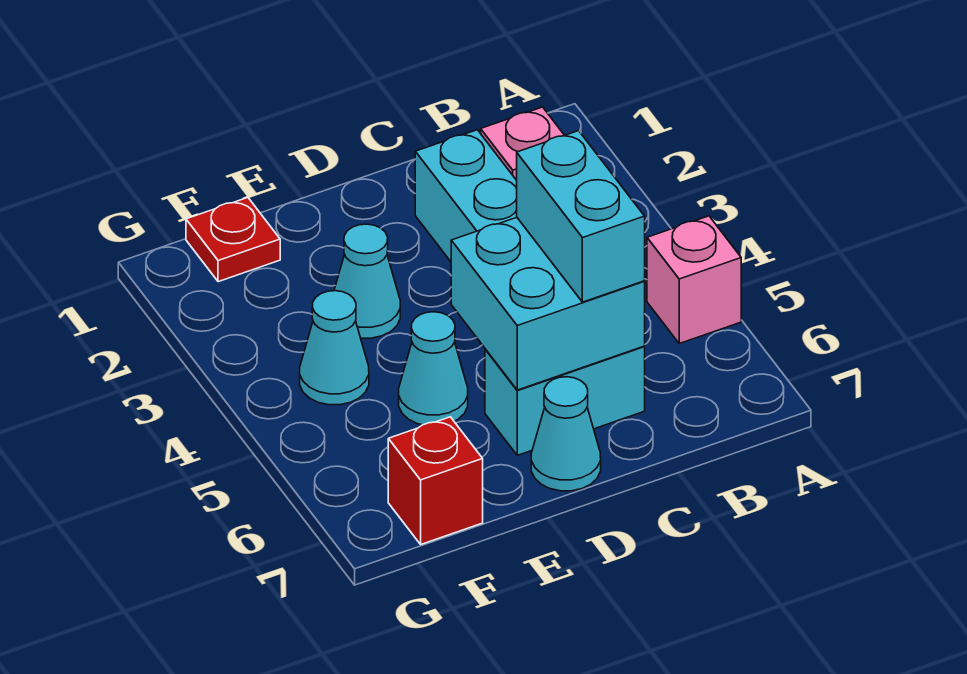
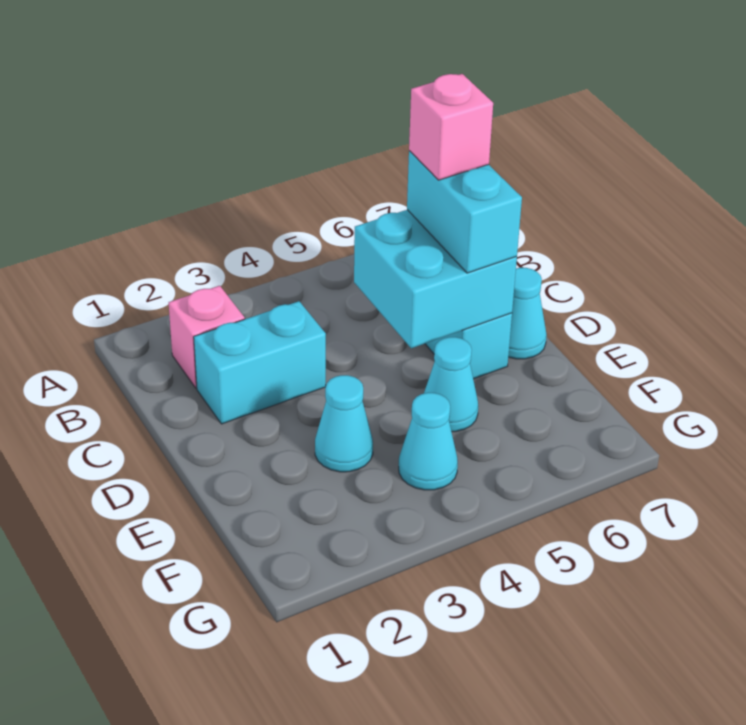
pink brick A5 level 1 -> pink brick C6 level 4
cyan brick C5:C6 level 3 -> cyan brick C6:D6 level 3
red plate F1 level 1 -> none
red brick F7 level 1 -> none

